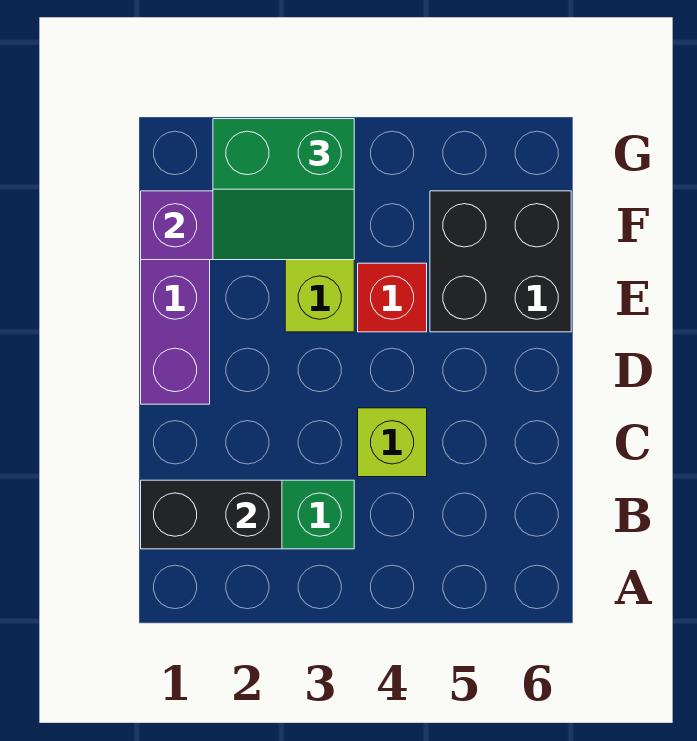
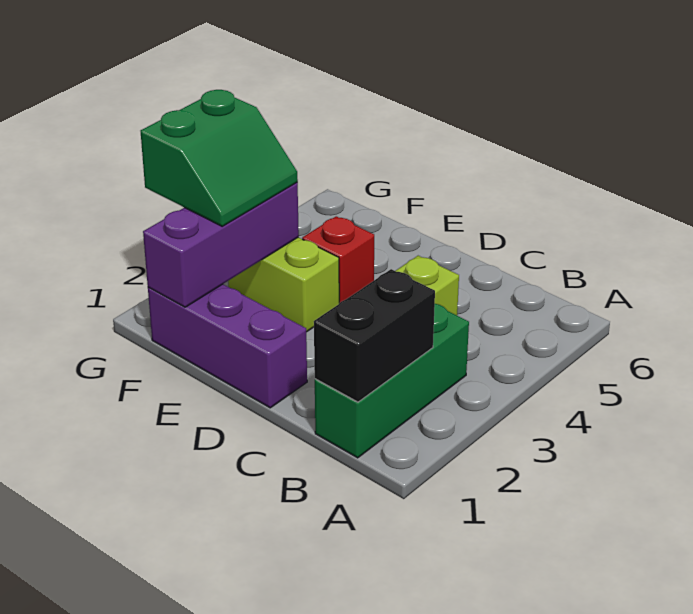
black brick E5:F6 level 1 -> none

